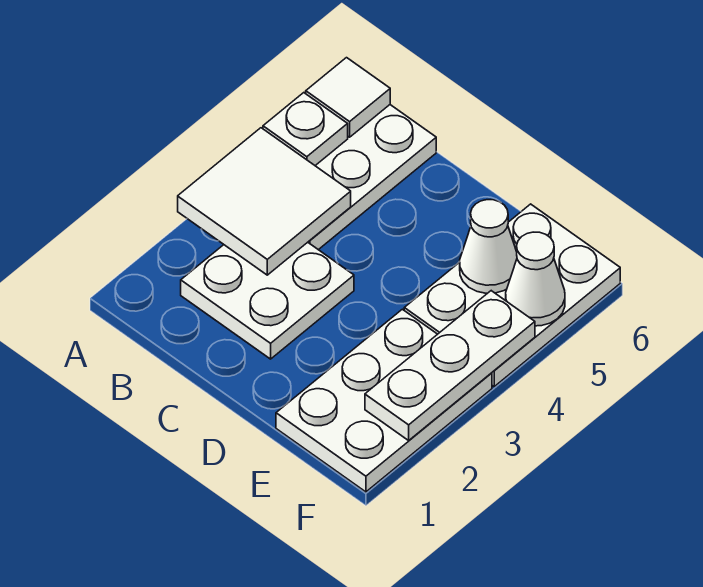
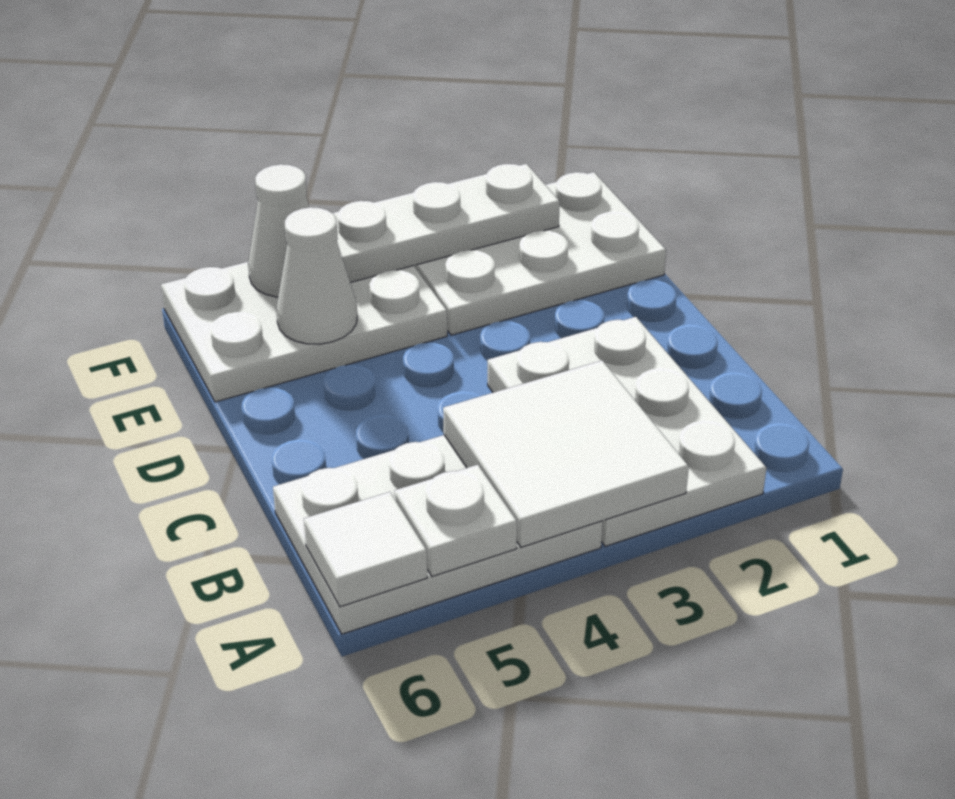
white plate B2:C3 level 1 -> white plate A2:C3 level 1

